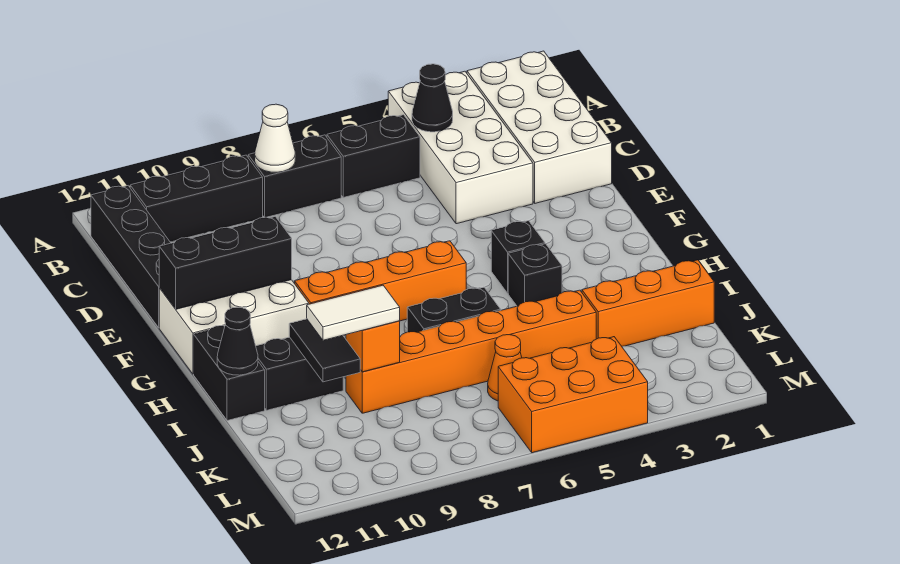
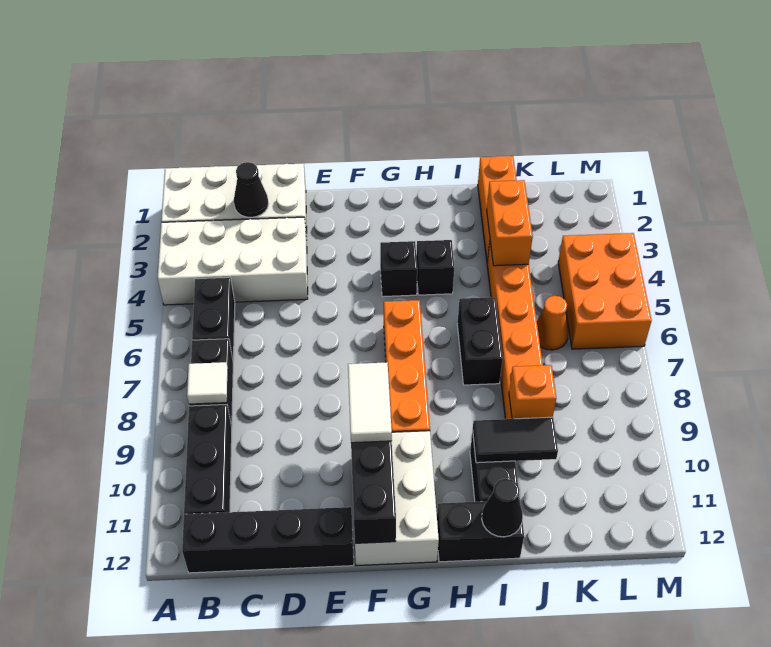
black cone B4 level 2 -> black cone C2 level 2
white cone B8 level 2 -> white tile B8 level 2
none -> orange brick J3:J4 level 2
white tile J9:J10 level 3 -> white tile F9:F10 level 3

